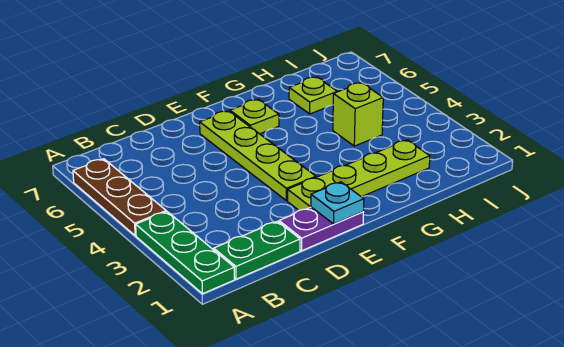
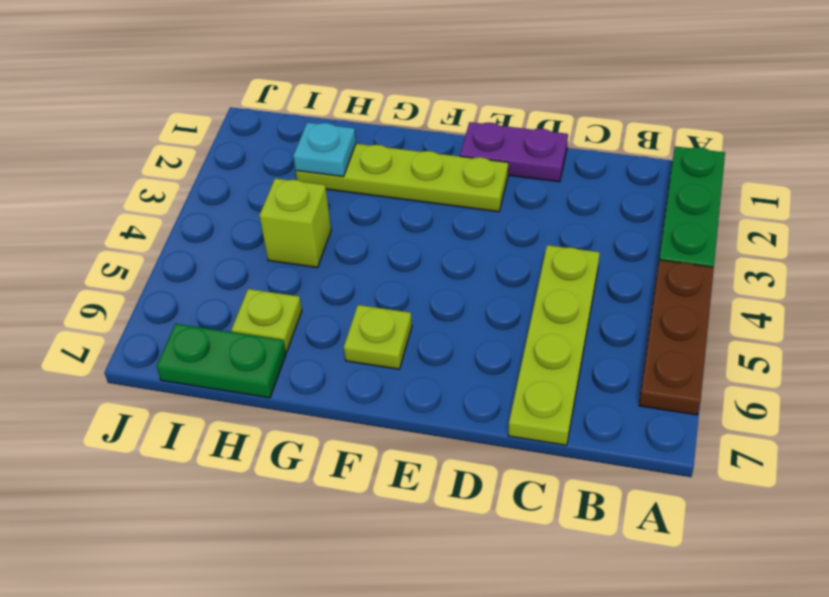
green plate B1:C1 level 1 -> green plate H7:I7 level 1
cyan plate E1 level 2 -> cyan plate H2 level 2
lime plate E3:E6 level 1 -> lime plate C4:C7 level 1

